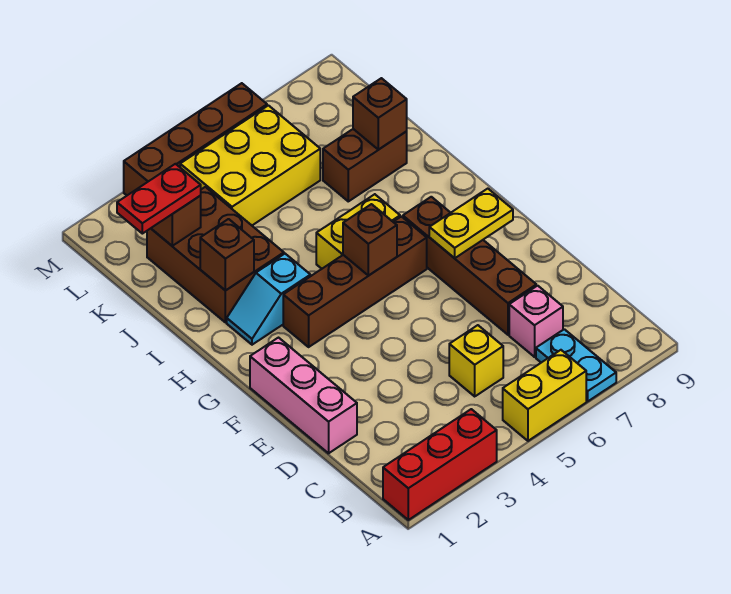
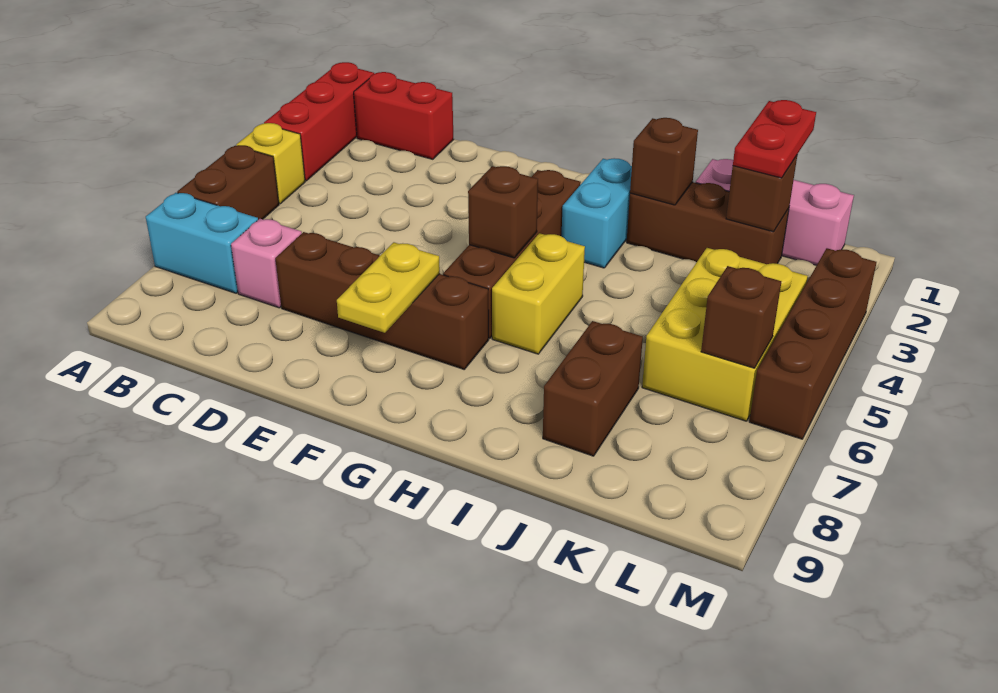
yellow brick A5:A6 level 1 -> brown brick A5:A6 level 1
cyan plate A7:B7 level 1 -> cyan brick A7:B7 level 1
none -> red brick B1:C1 level 1
yellow brick C5 level 1 -> yellow brick A4 level 1
pink brick D1:F1 level 1 -> pink brick J1:L1 level 1
cyan slope H2:H3 level 1 top 3 -> cyan brick H2:H3 level 1
brown brick I2:K3 level 1 -> brown brick I2:K2 level 1
brown brick J8 level 2 -> brown brick L6 level 2

